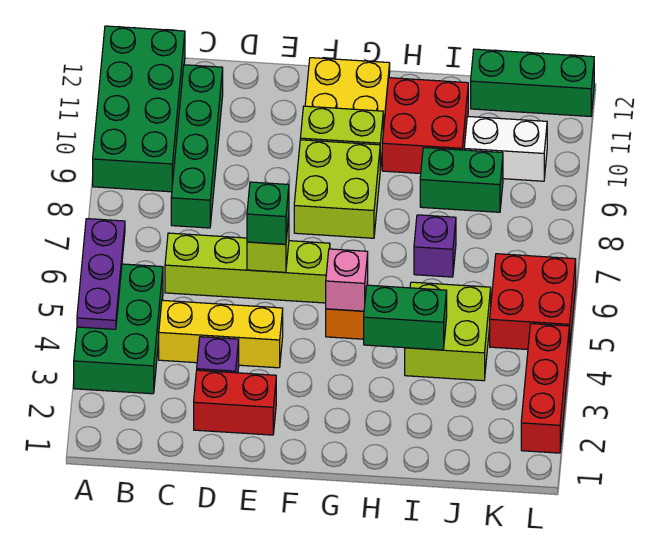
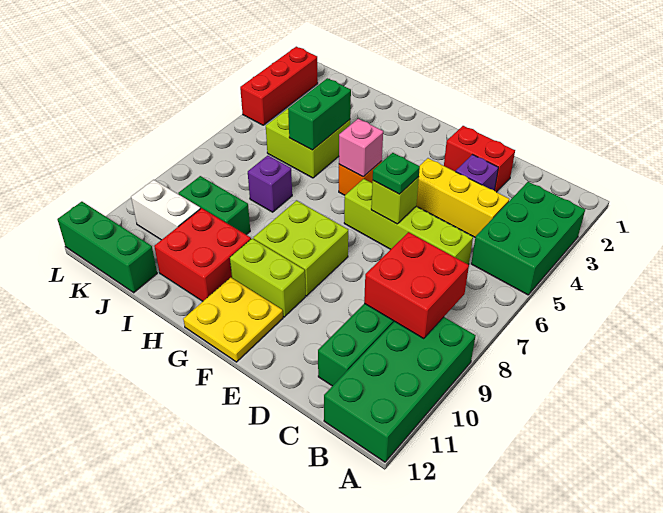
purple plate A4:A6 level 2 -> none
green brick E6 level 3 -> green plate E6 level 3
green brick H4:I4 level 2 -> green brick I4:I5 level 2
red brick K5:L6 level 1 -> red brick B8:C9 level 2

